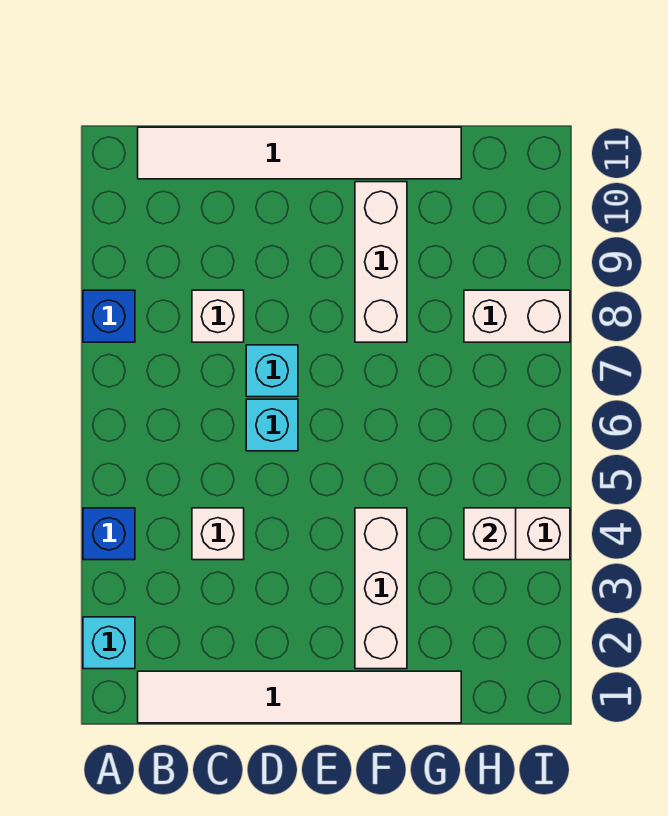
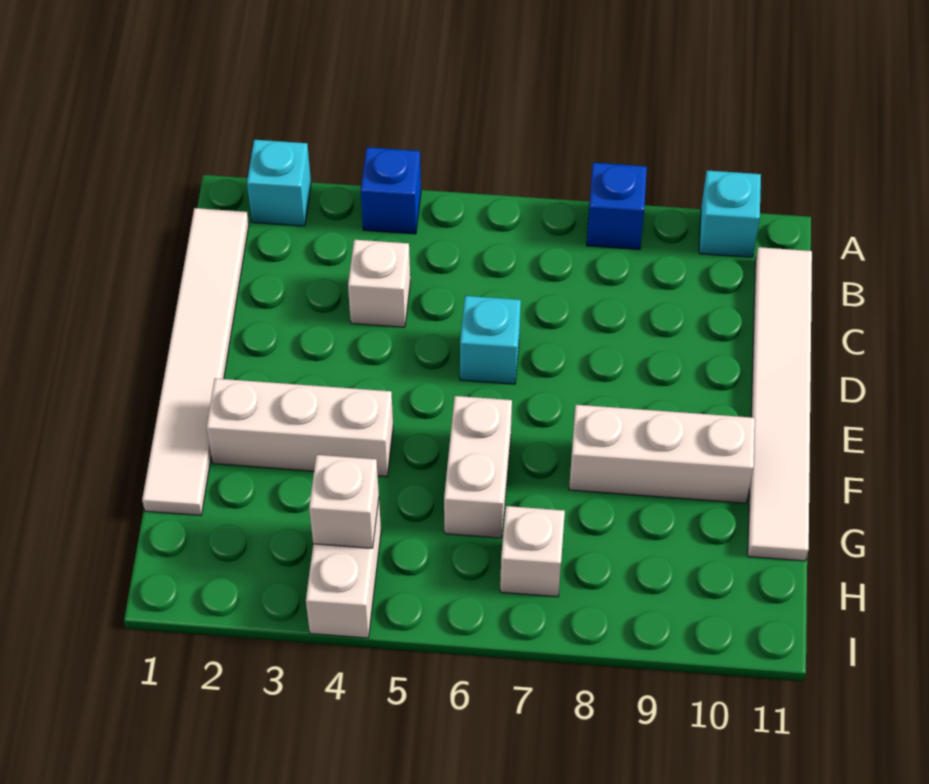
white brick C8 level 1 -> white brick H7 level 1
cyan brick D7 level 1 -> cyan brick A10 level 1
white brick H8:I8 level 1 -> white brick F6:G6 level 1

